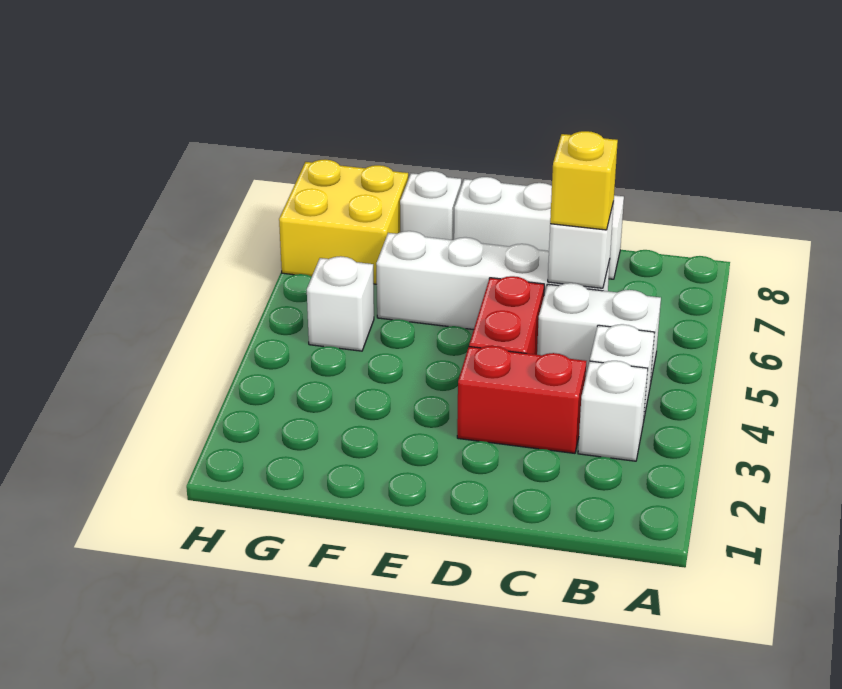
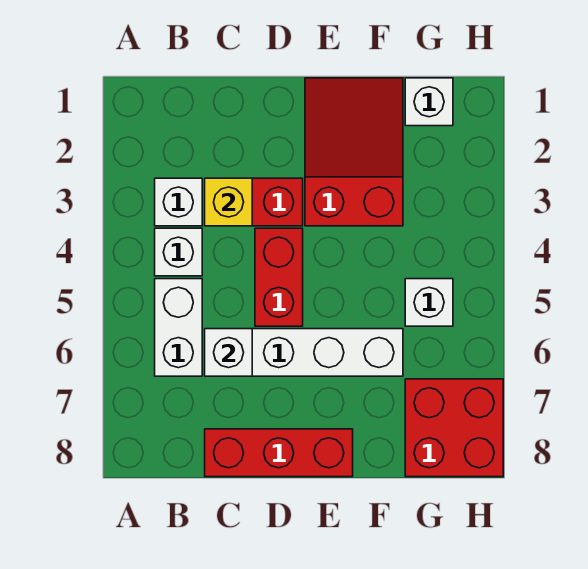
white brick B5:C5 level 1 -> white brick B5:B6 level 1
yellow brick C6 level 3 -> yellow brick C3 level 2
white brick C8:E8 level 1 -> red brick C8:E8 level 1
none -> red slope E1:F3 level 1 top 3
white brick F8 level 1 -> white brick G1 level 1
yellow brick G7:H8 level 1 -> red brick G7:H8 level 1

